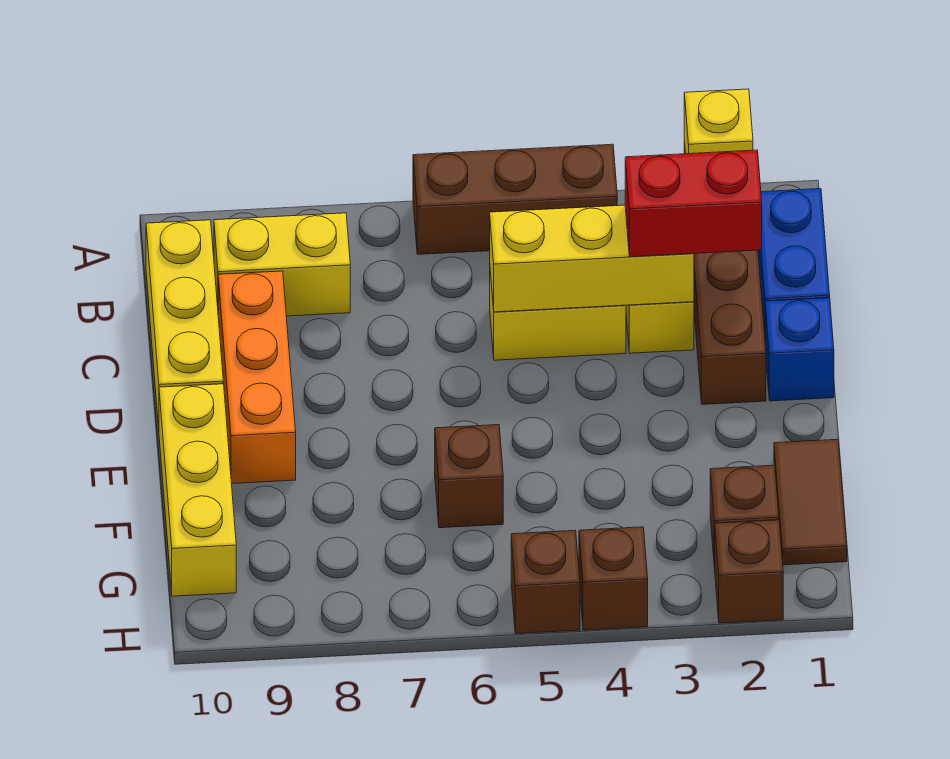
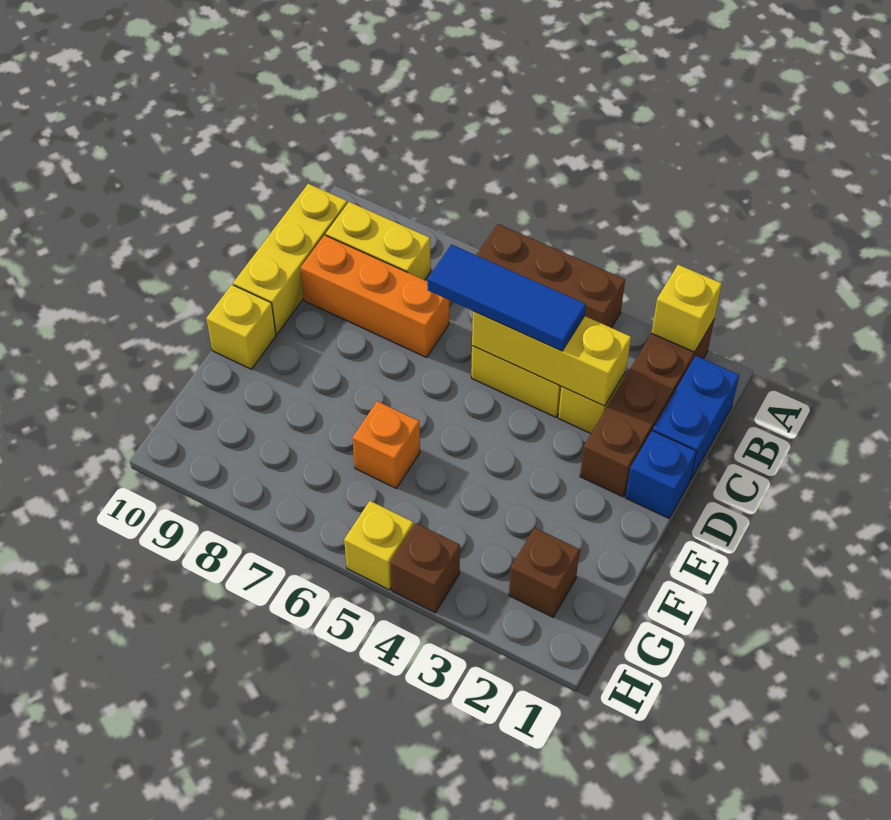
red brick C2:C3 level 3 -> none
none -> blue tile C4:C6 level 3
orange brick C9:E9 level 1 -> orange brick C7:C9 level 1
yellow brick E10:G10 level 1 -> yellow brick E10 level 1
brown tile F1:G1 level 1 -> none
brown brick F6 level 1 -> orange brick F6 level 1
brown brick H2 level 1 -> none
brown brick H5 level 1 -> yellow brick H5 level 1

